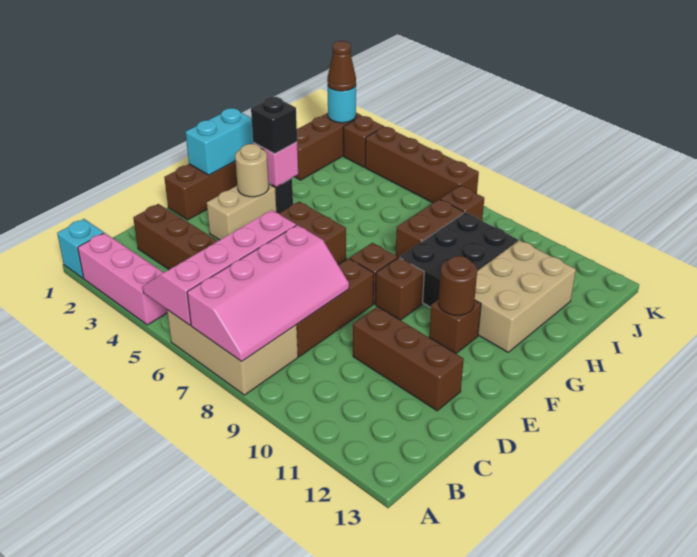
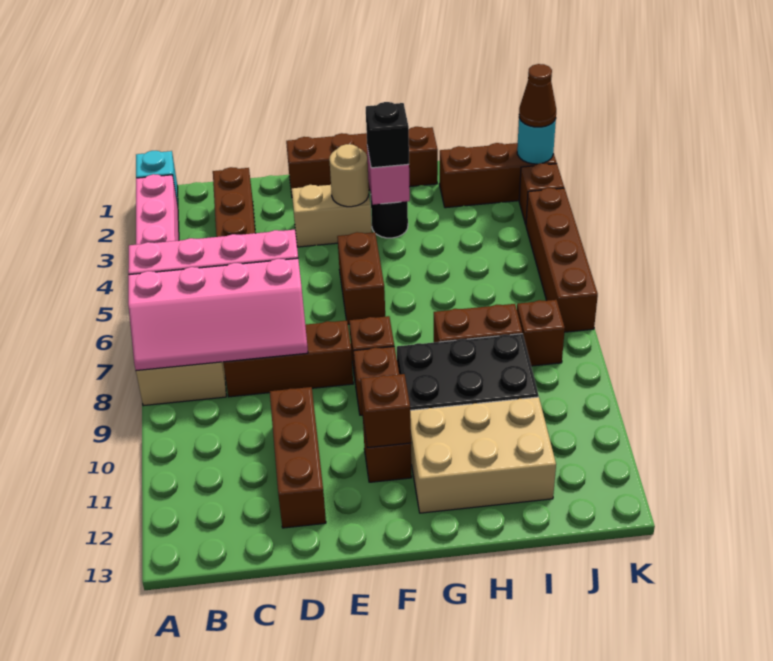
cyan brick F1:G1 level 2 -> none
brown round brick F11 level 2 -> brown brick F11 level 2

